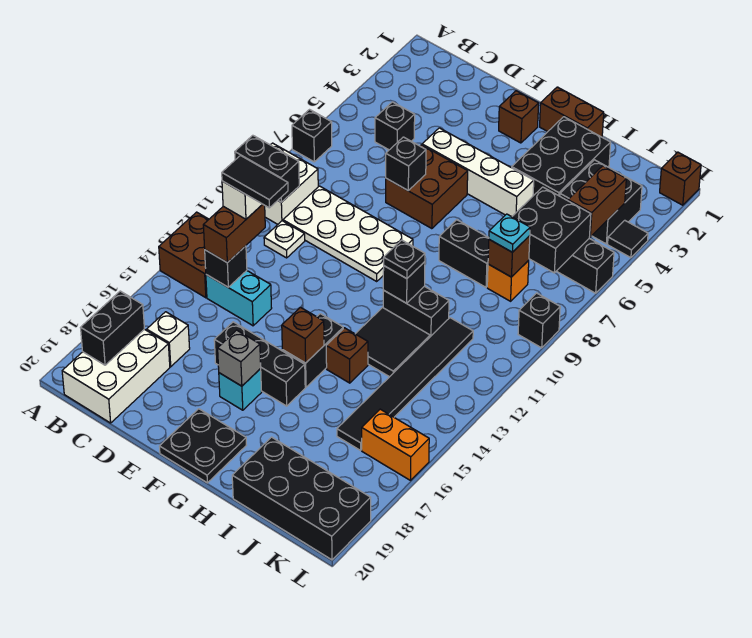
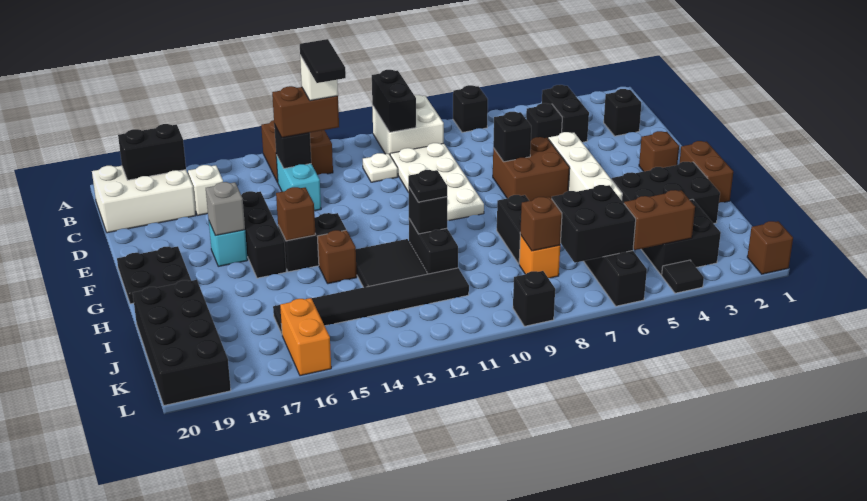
none -> black brick B4:C4 level 1
none -> black brick C2 level 1
cyan plate J8 level 3 -> none

